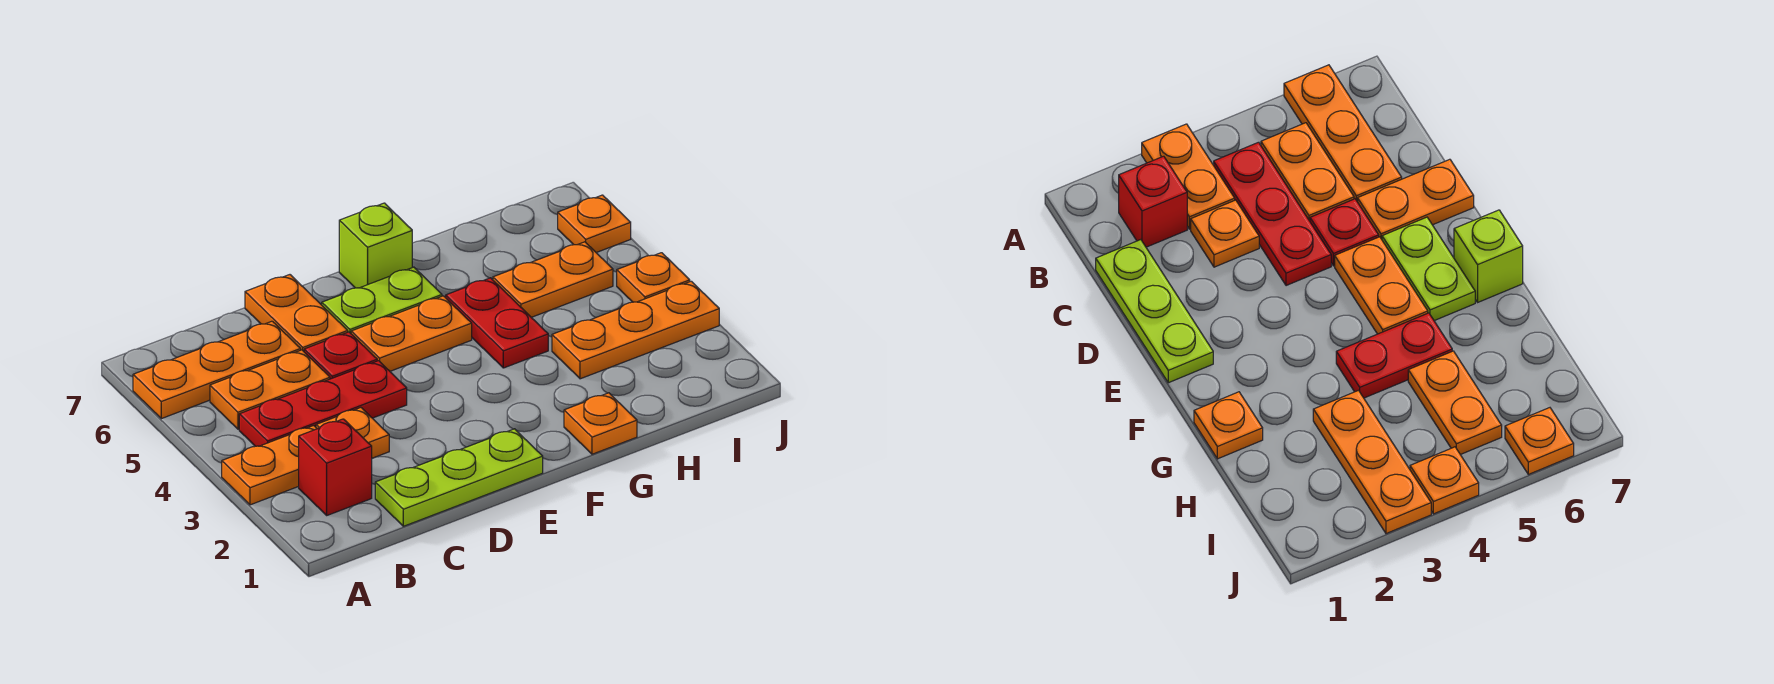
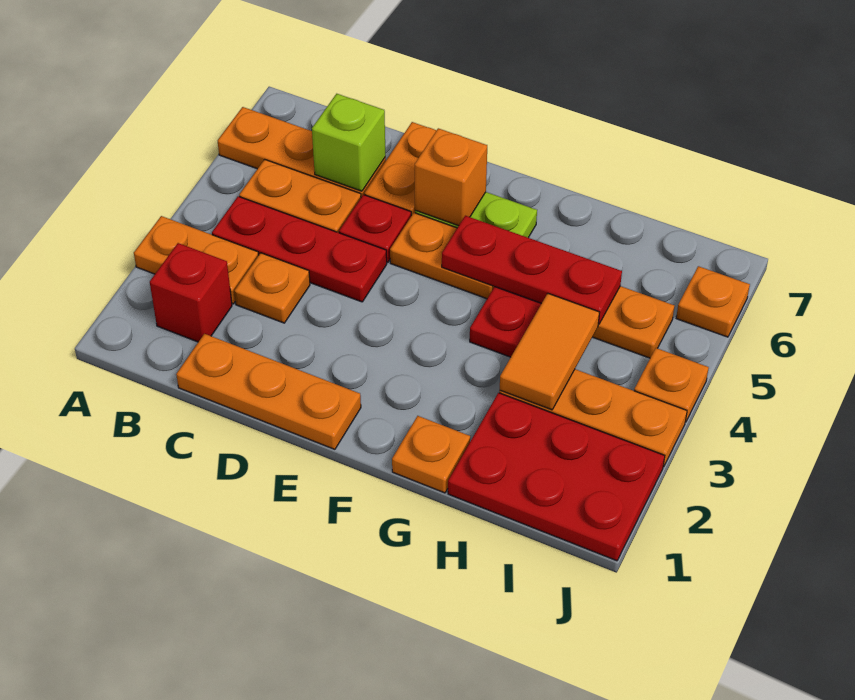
lime plate C1:E1 level 1 -> orange plate C1:E1 level 1
none -> orange brick E6 level 2
none -> red plate F5:H5 level 2
lime brick F7 level 1 -> lime brick C6 level 2
none -> red plate H1:J2 level 1
none -> orange tile H3:H4 level 2

